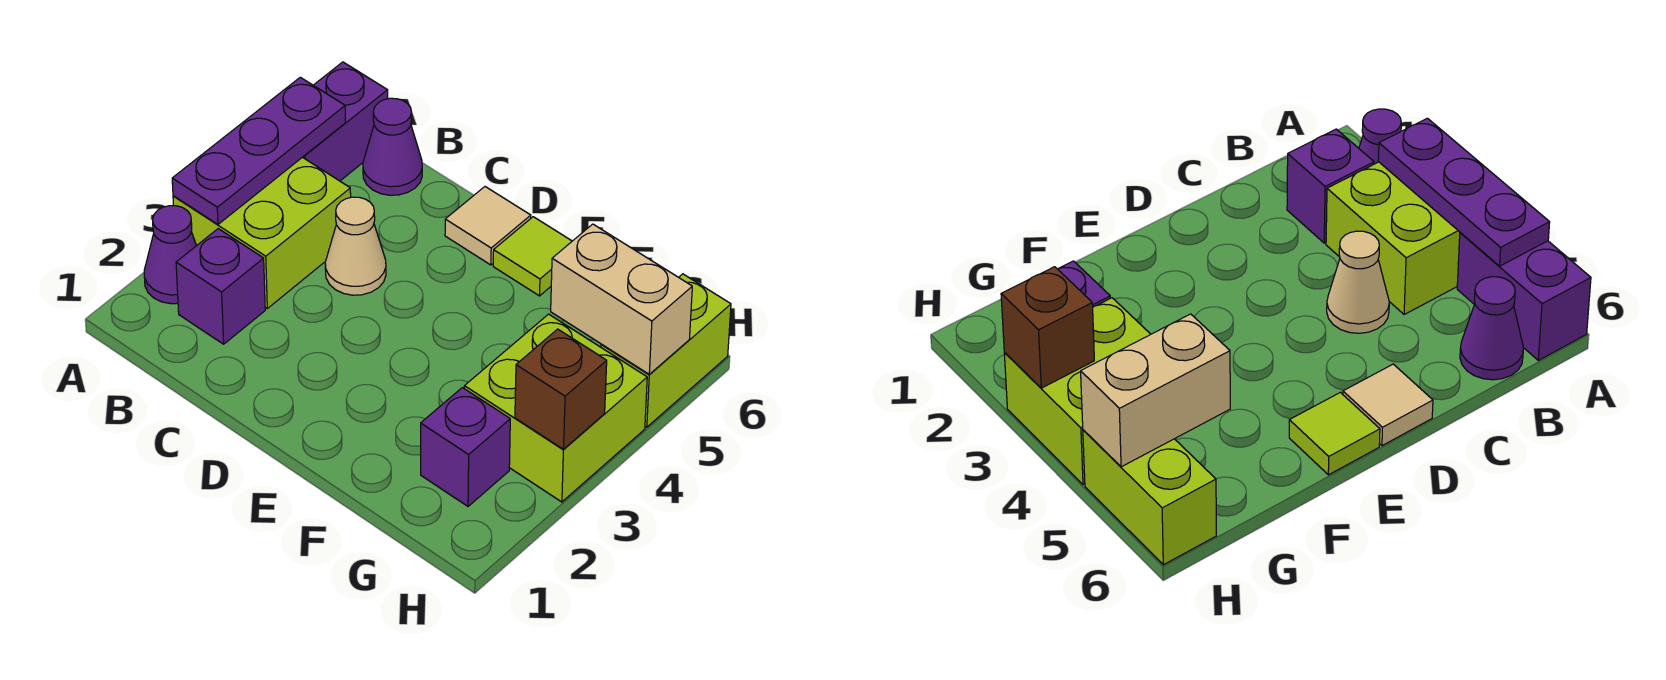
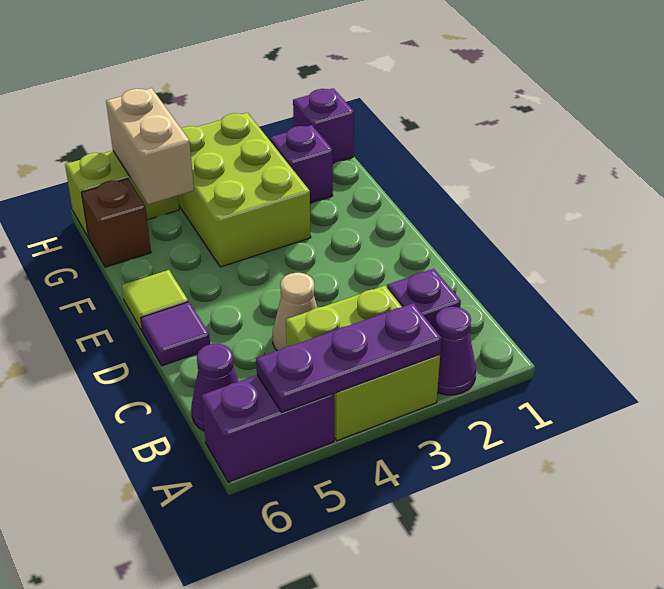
tan tile D6 level 1 -> purple tile D6 level 1
lime brick G3:H4 level 1 -> lime brick F3:H4 level 1
none -> purple brick H1 level 1
brown brick H3 level 2 -> brown brick G6 level 1

